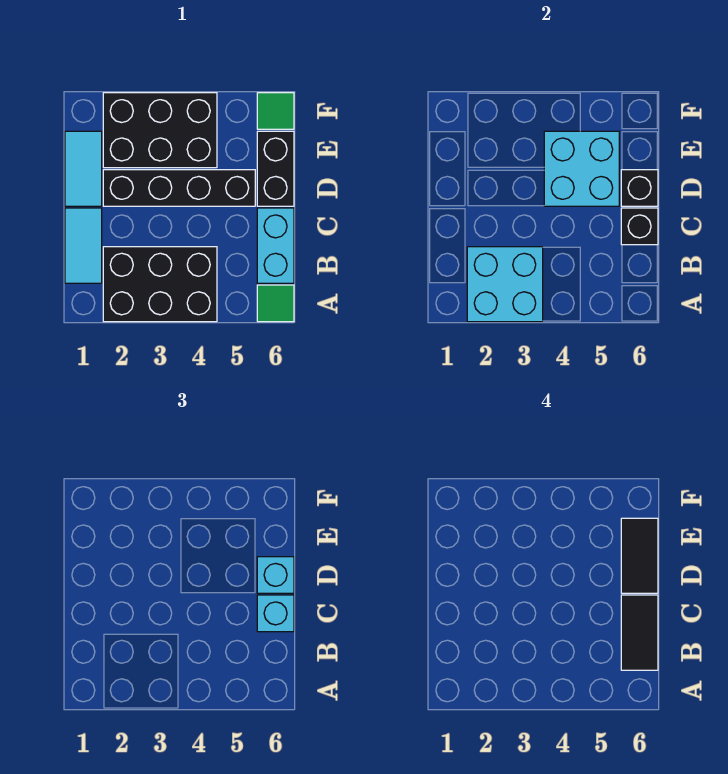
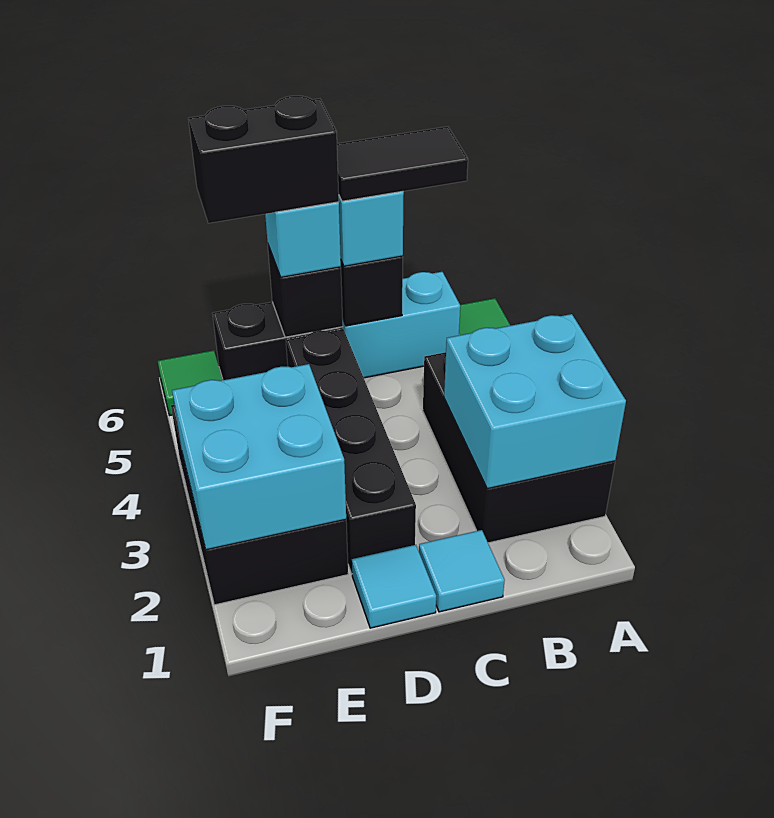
cyan tile B1:C1 level 1 -> cyan tile C1 level 1
cyan tile D1:E1 level 1 -> cyan tile D1 level 1
cyan brick D4:E5 level 2 -> cyan brick E2:F3 level 2
black tile D6:E6 level 4 -> black brick D6:E6 level 4

